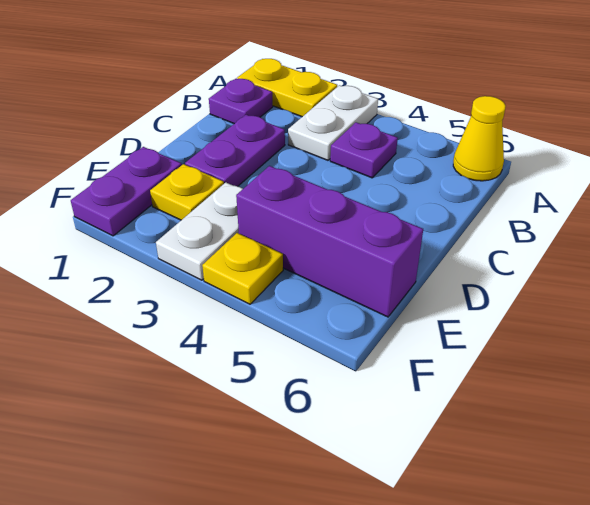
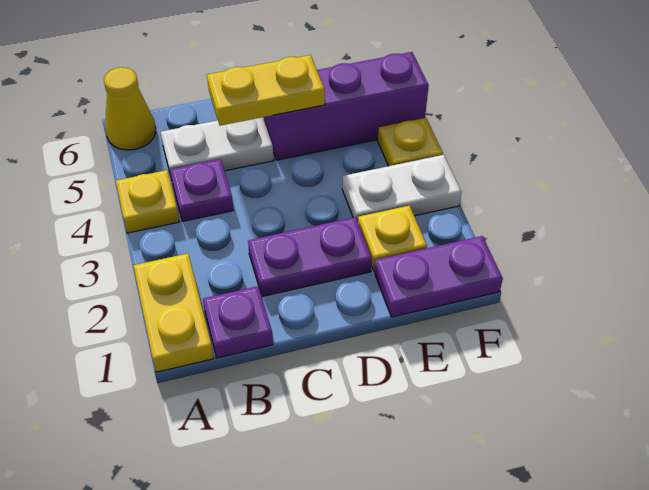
white plate A3:B3 level 1 -> white plate B5:C5 level 1
none -> yellow plate A4 level 1
none -> yellow plate C5:D5 level 2
purple brick E4:E6 level 1 -> purple brick D5:F5 level 1

